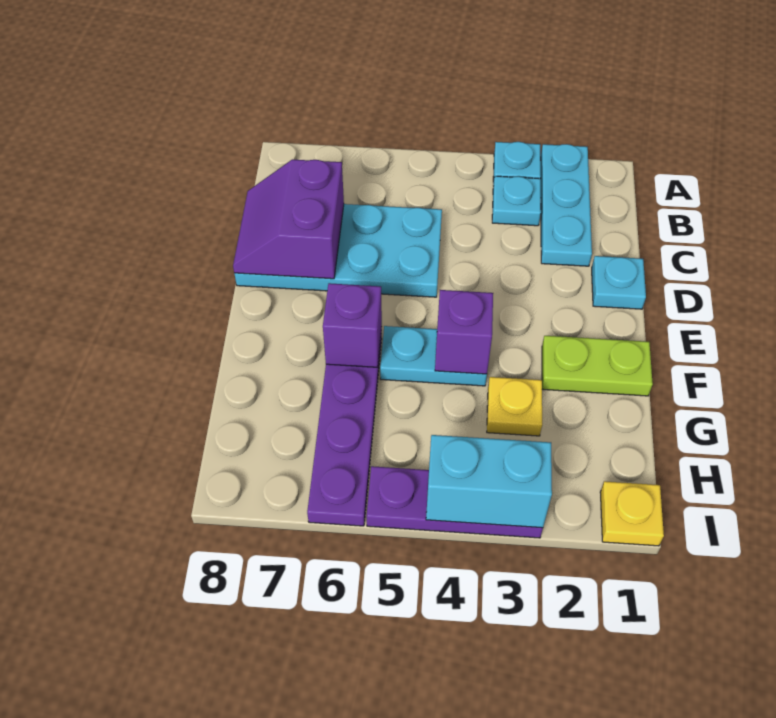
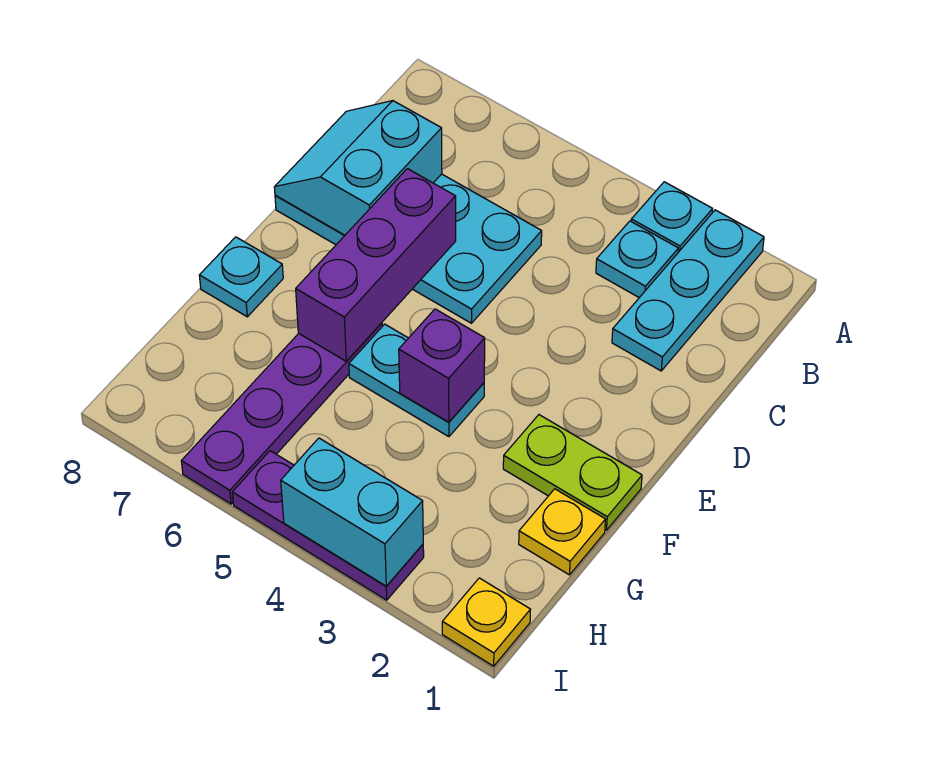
purple slope C7:D8 level 2 top 7 -> cyan slope C7:D8 level 2 top 7
cyan plate D1 level 1 -> cyan plate F8 level 1
purple brick F6 level 2 -> purple brick D6:F6 level 2
yellow plate G3 level 1 -> yellow plate G1 level 1

